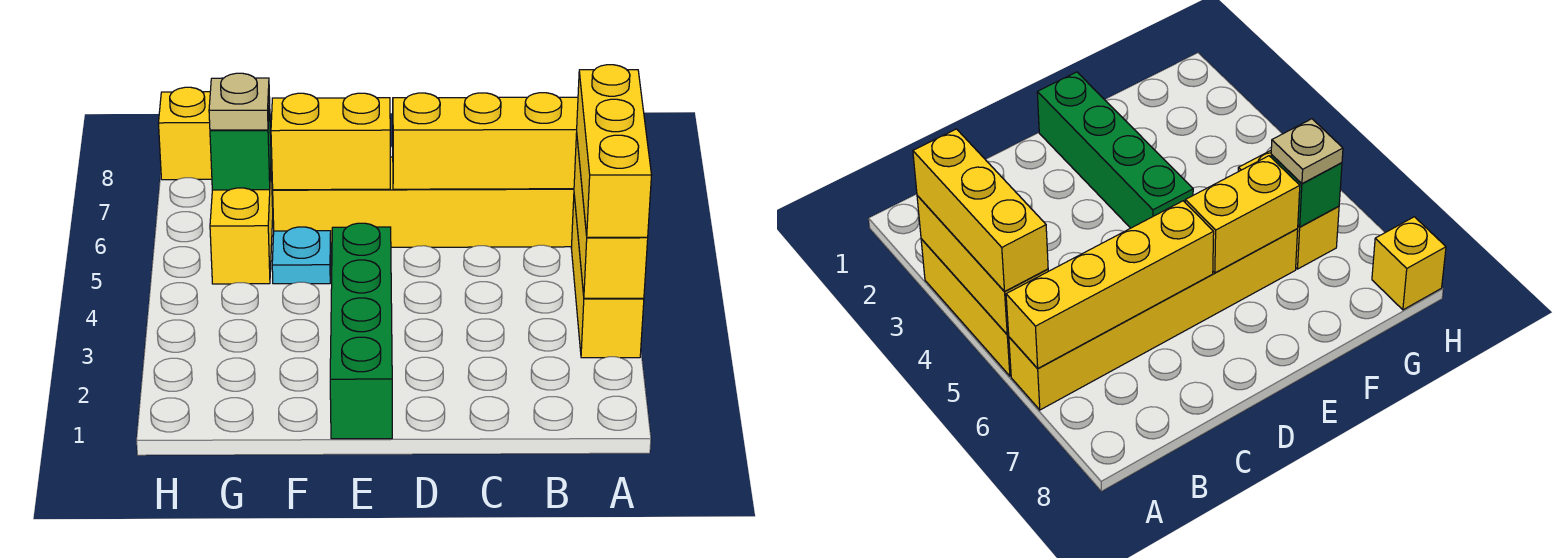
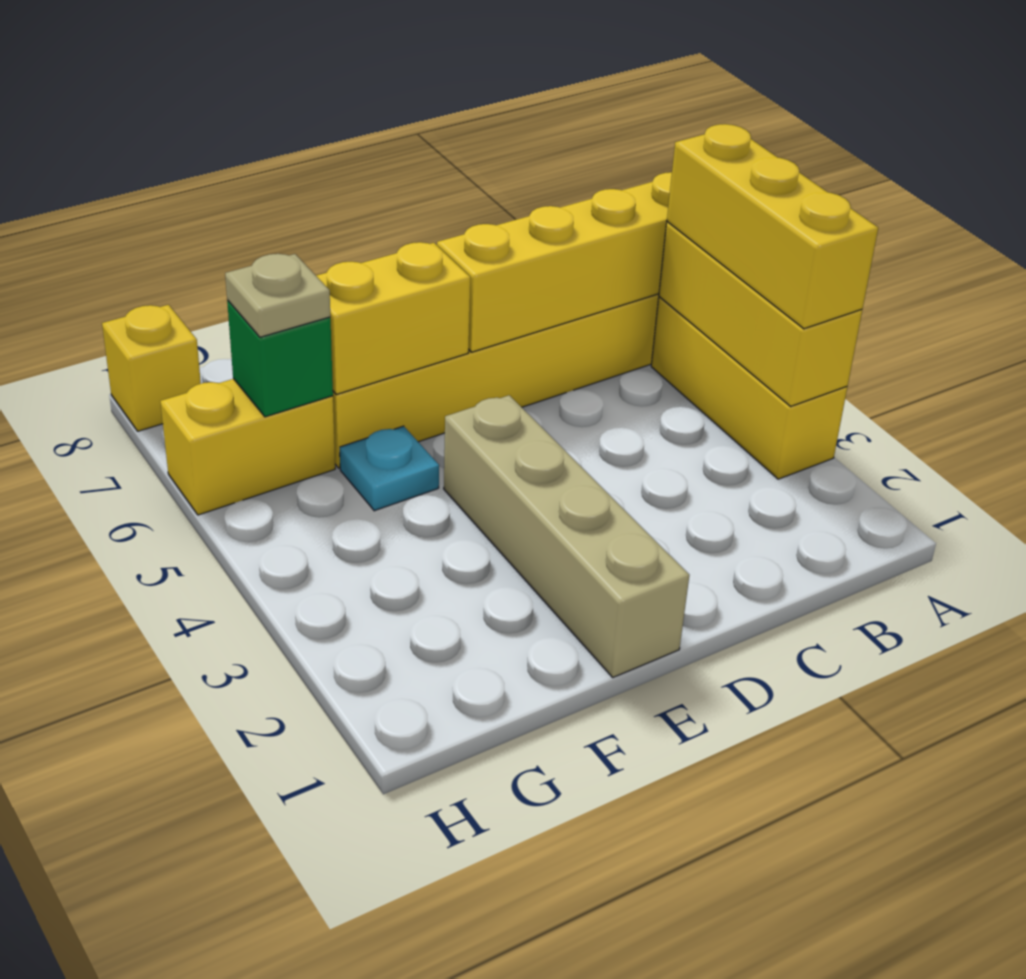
green brick E1:E4 level 1 -> tan brick E1:E4 level 1
yellow brick G5:G6 level 1 -> yellow brick G6:H6 level 1

